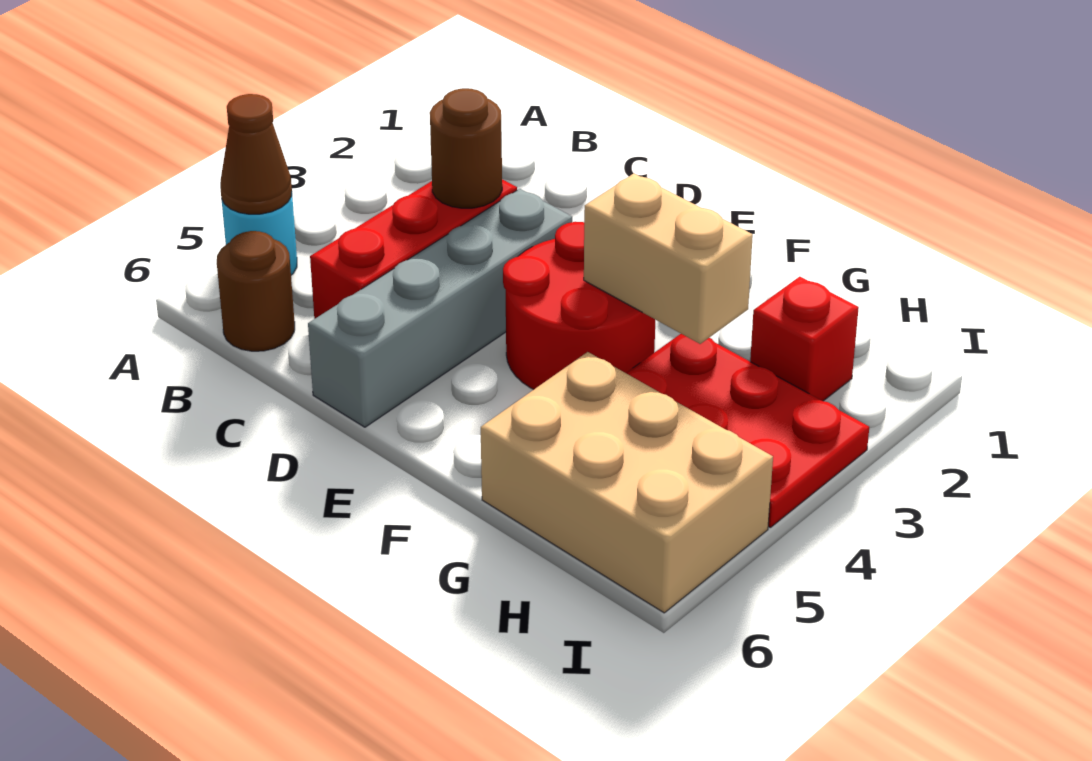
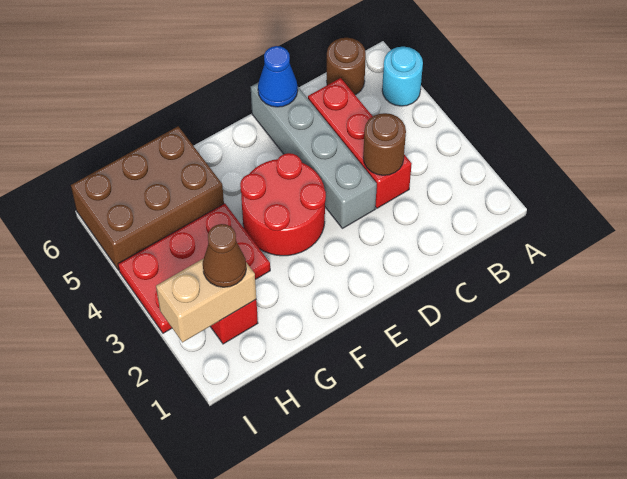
brown cone A5 level 2 -> brown cone H2 level 3
none -> blue cone D6 level 2
tan brick F3:G3 level 2 -> tan brick H2:I2 level 2
tan brick G5:I6 level 1 -> brown brick G5:I6 level 1

